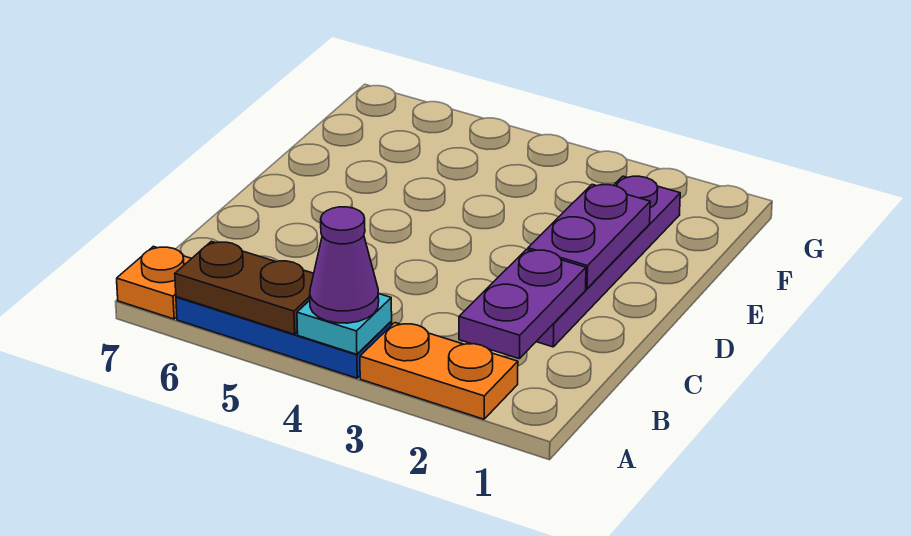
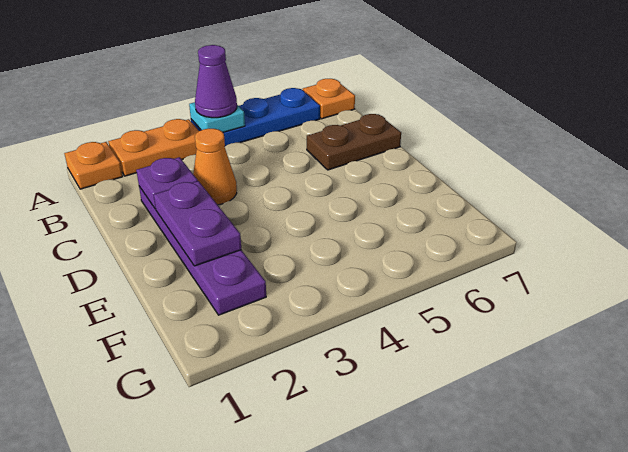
none -> orange plate A1 level 1
brown plate A5:A6 level 2 -> brown plate C6:C7 level 1
purple plate B2:C2 level 2 -> purple plate C2 level 2
none -> orange cone C3 level 1

